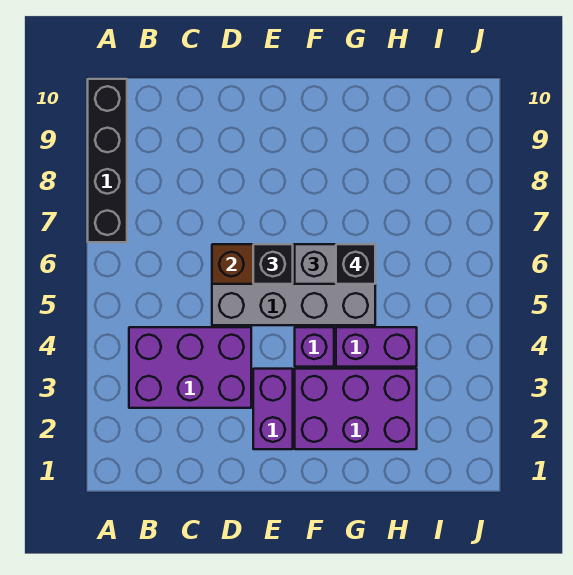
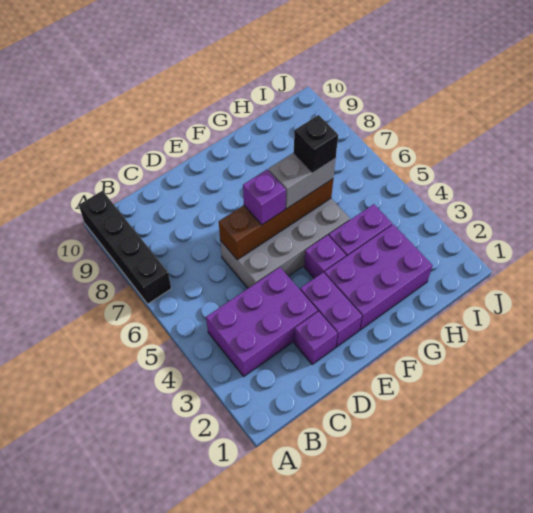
none -> purple brick D2 level 1
black brick E6 level 3 -> purple brick E6 level 3

